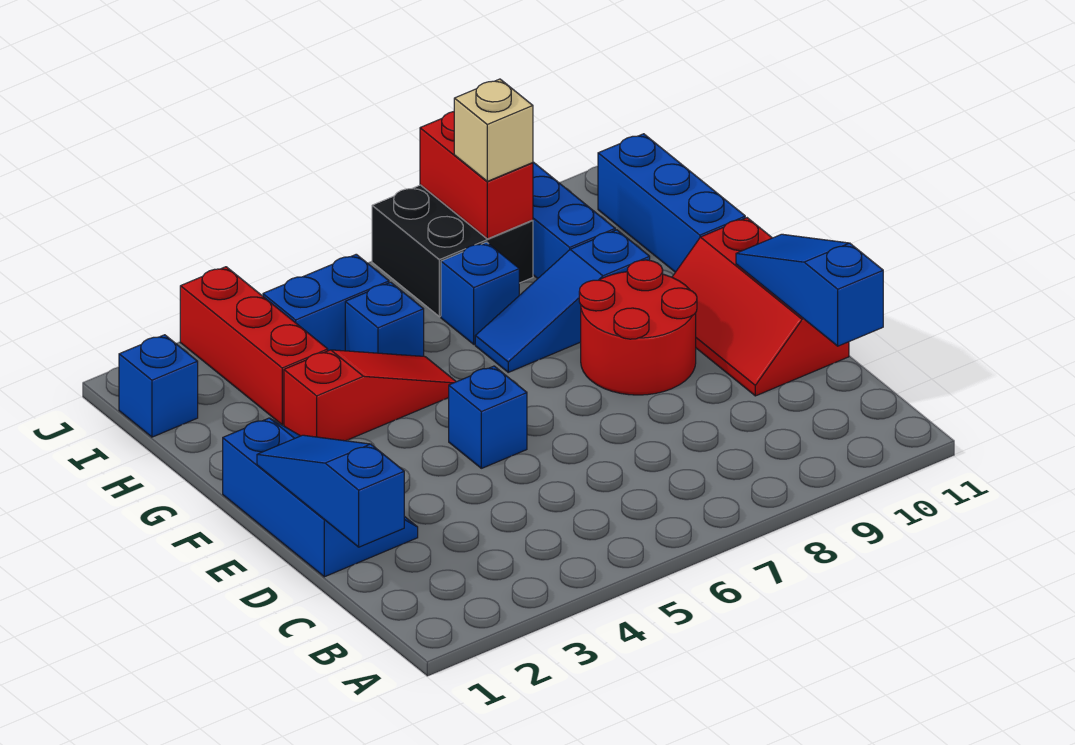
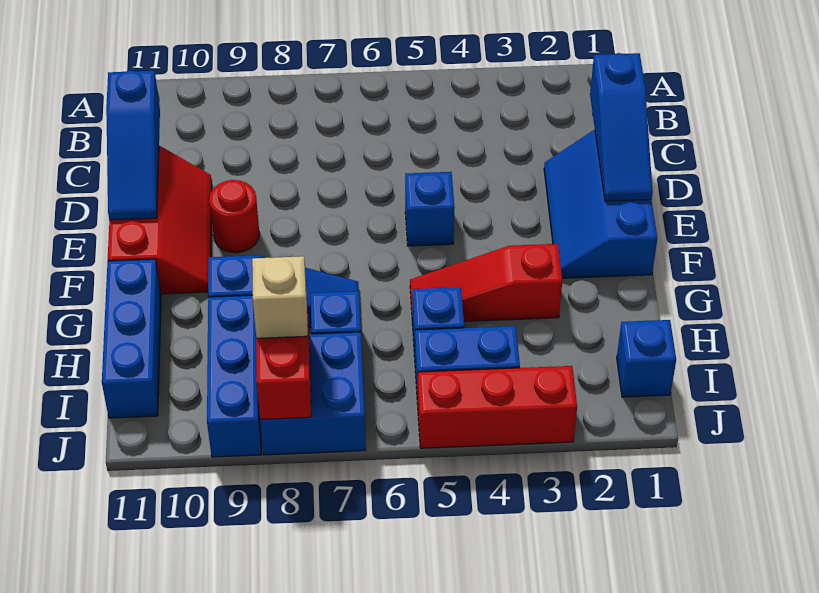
red round brick E8:F9 level 1 -> red round brick E9 level 1
red brick H3:J3 level 1 -> red brick J3:J5 level 1
black brick I7:J8 level 1 -> blue brick I7:J8 level 1

